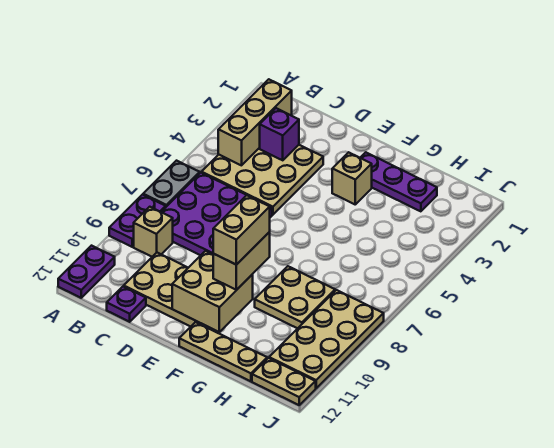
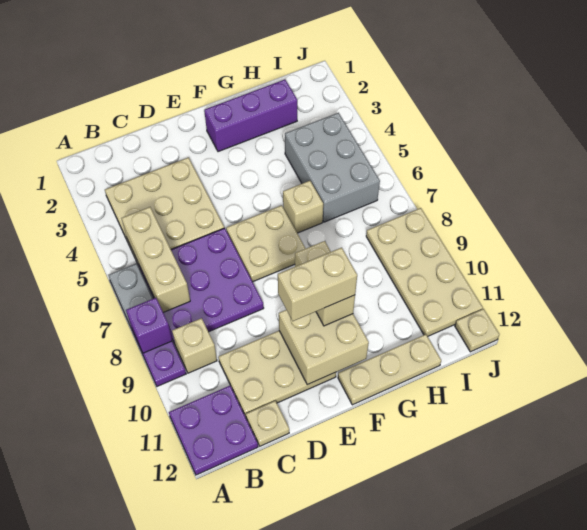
purple plate A11:A12 level 1 -> purple plate A11:B12 level 1
tan brick B2:B4 level 2 -> tan brick B5:B7 level 2
purple brick C3 level 2 -> purple brick A8 level 2
purple plate C12 level 1 -> tan plate C12 level 1
purple plate F2:H2 level 1 -> purple brick F2:H2 level 1
tan brick F3 level 1 -> tan brick G6 level 1
tan brick F9:F10 level 4 -> tan brick E10:F10 level 4
tan plate G8:H9 level 1 -> tan plate E6:F7 level 1
none -> grey brick H4:I6 level 1
tan plate I12:J12 level 1 -> tan plate J12 level 1

